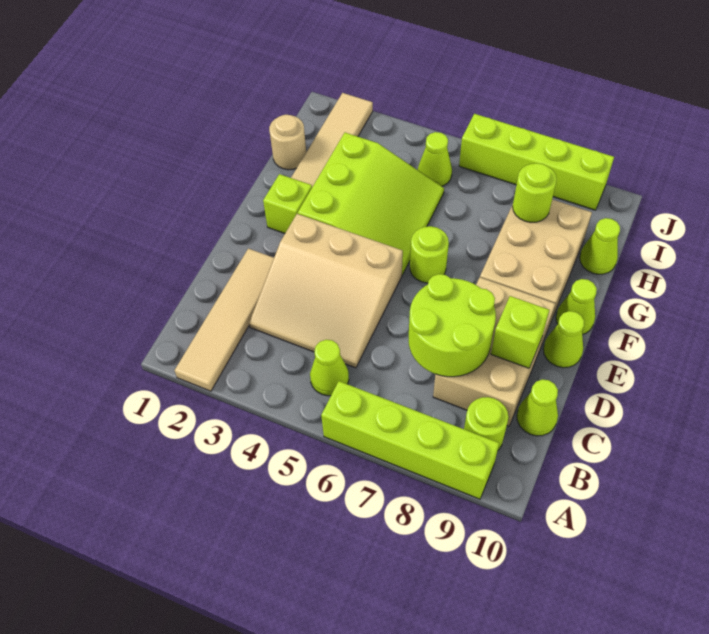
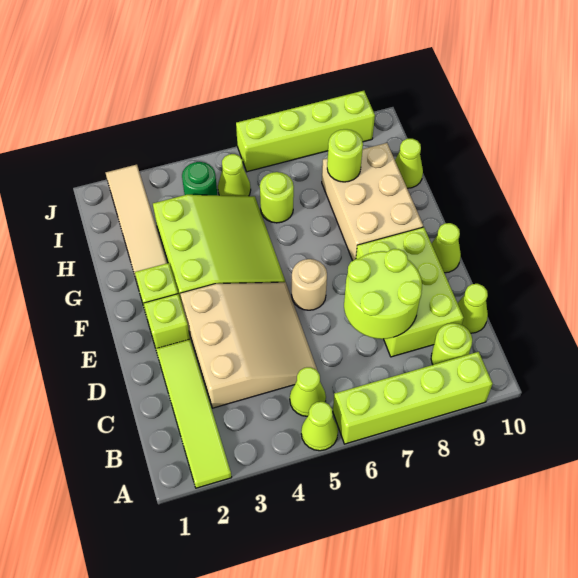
tan tile A2:D2 level 1 -> lime tile A2:D2 level 1
tan slope C3:E5 level 1 top E -> tan slope C3:E5 level 1 top 3
tan brick C8:E9 level 1 -> lime brick C8:E9 level 1
lime brick D9 level 2 -> lime brick E2 level 1
lime round brick F6 level 1 -> lime round brick H6 level 1
lime cone F10 level 1 -> lime cone A5 level 1
tan round brick H1 level 1 -> tan round brick E6 level 1
none -> green round brick I4 level 1

